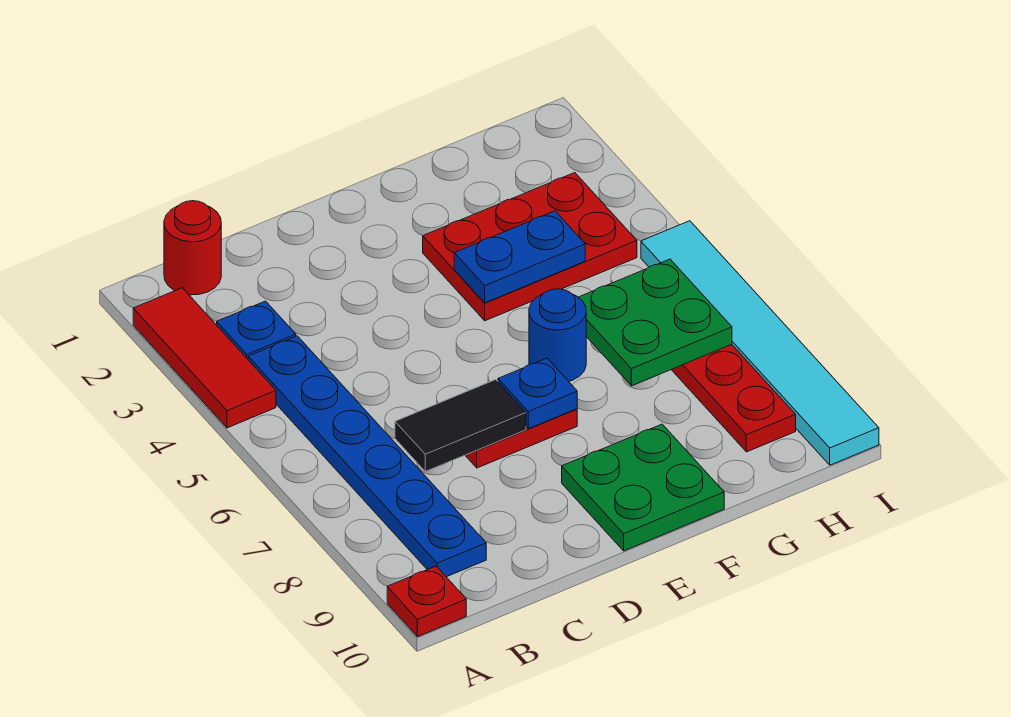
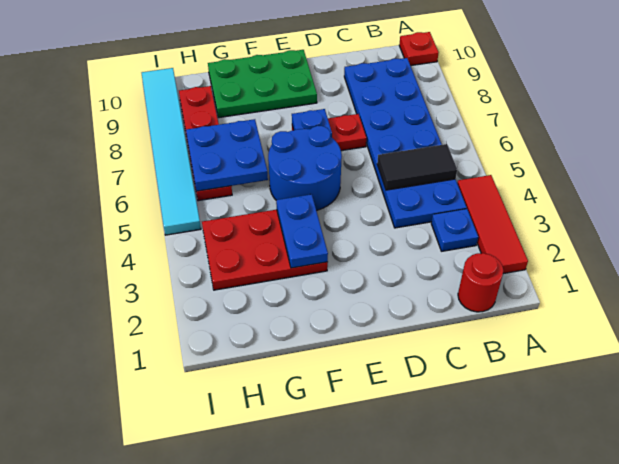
blue plate B4:B9 level 1 -> blue plate B4:C9 level 1
black tile C7:D7 level 2 -> black tile B5:C5 level 2
green plate E9:F10 level 1 -> green plate E9:G10 level 1
blue plate F4:G4 level 2 -> blue plate F3:F4 level 2
blue round brick F6 level 1 -> blue round brick E5:F6 level 1
green plate G6:H7 level 2 -> blue plate G6:H7 level 2

